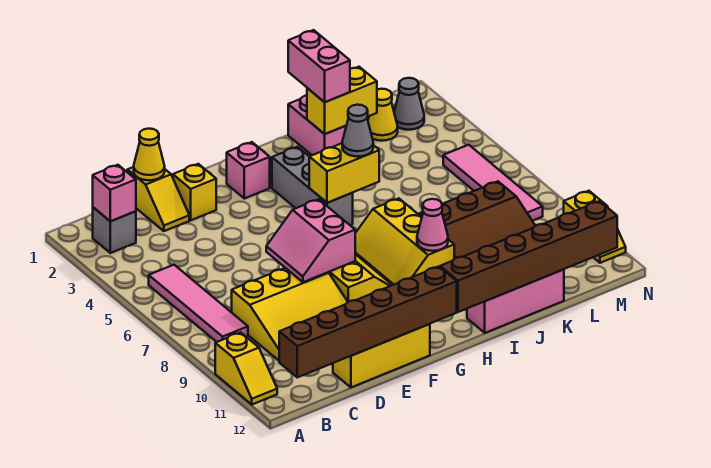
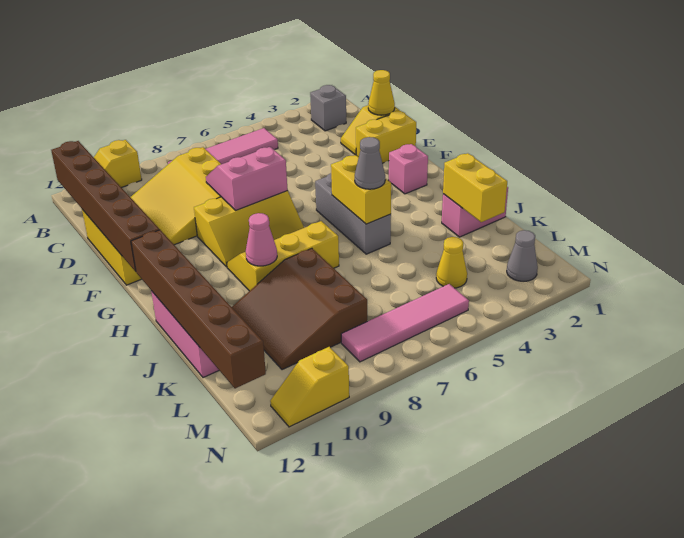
pink brick B2 level 2 -> none
yellow brick E2 level 1 -> yellow brick E1:E2 level 1
grey brick H3:H5 level 1 -> grey brick G5:I5 level 1
pink brick J1:J2 level 3 -> none
yellow cone L2 level 1 -> yellow cone L4 level 1

